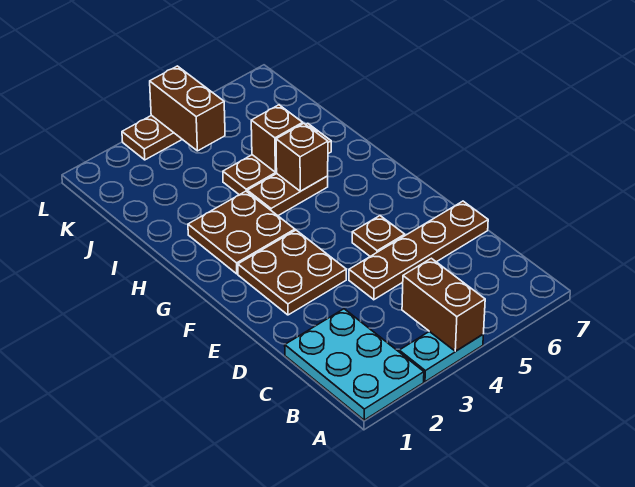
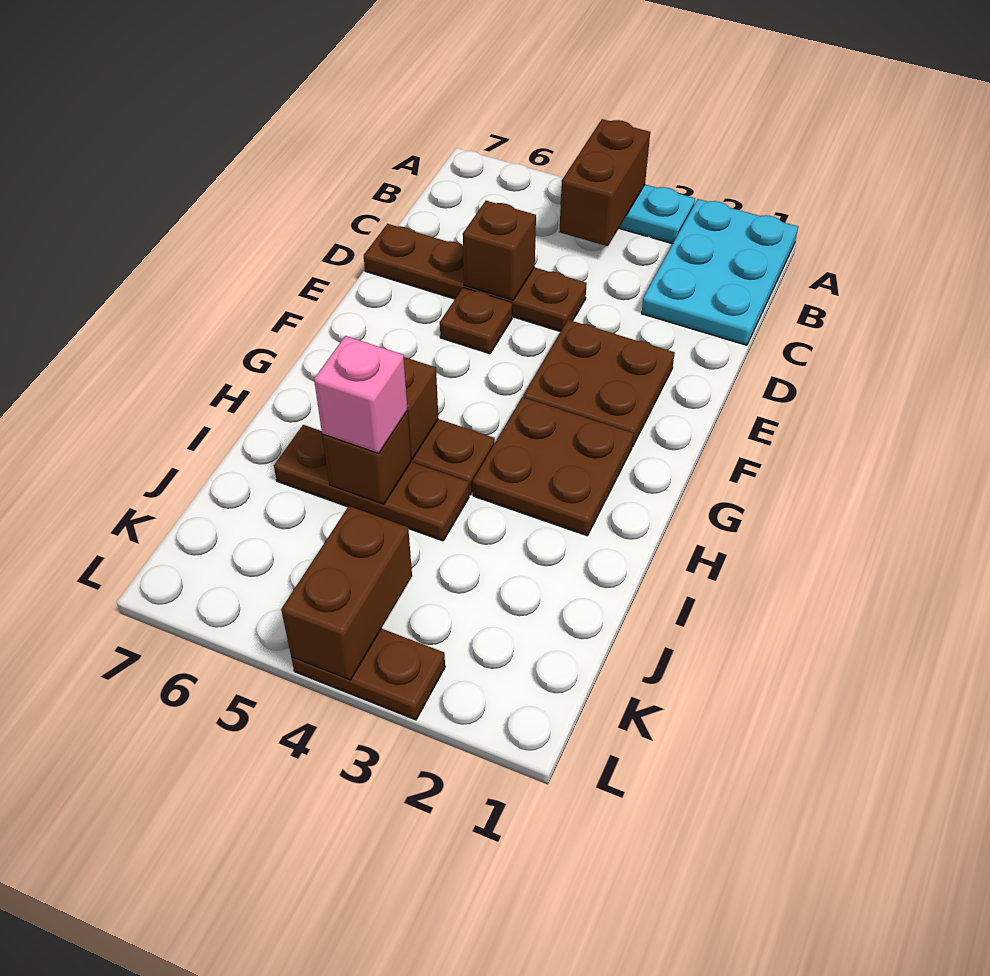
none -> brown brick D5 level 2
none -> pink brick I5 level 3

